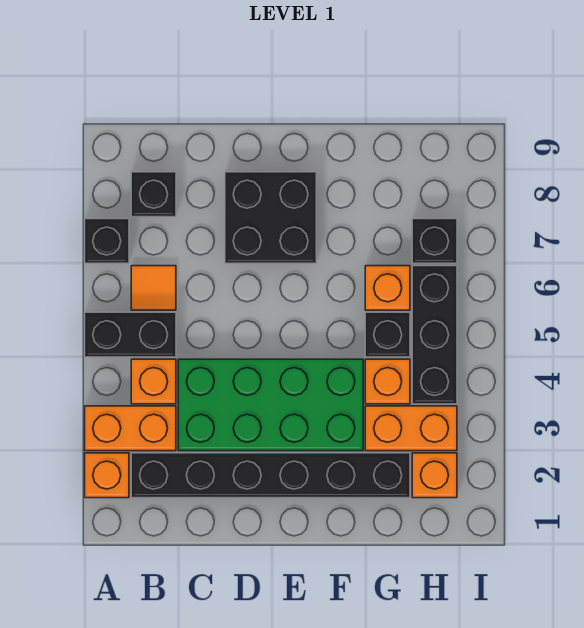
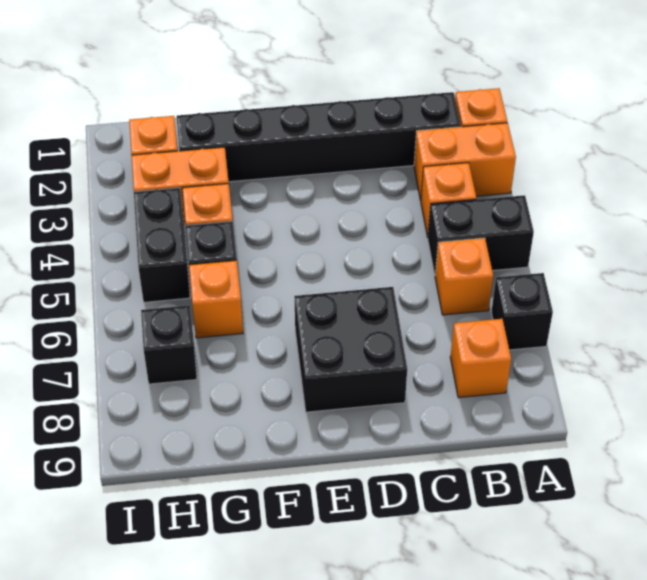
orange tile B6 level 1 -> orange brick B6 level 1
black brick B8 level 1 -> orange brick B8 level 1
green brick C3:F4 level 1 -> none
black brick H4:H6 level 1 -> black brick H4:H5 level 1

